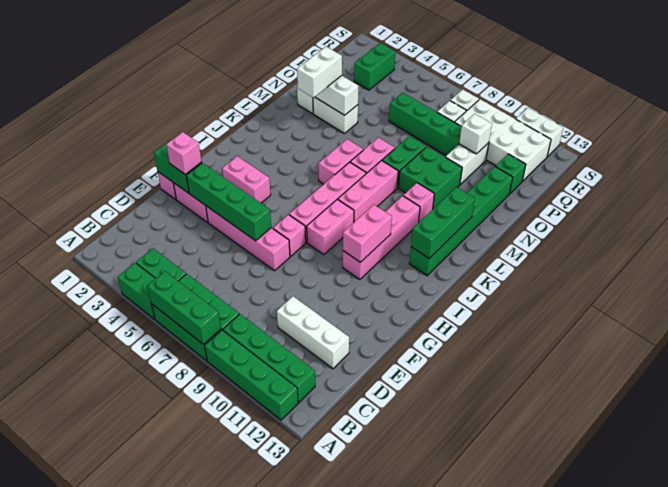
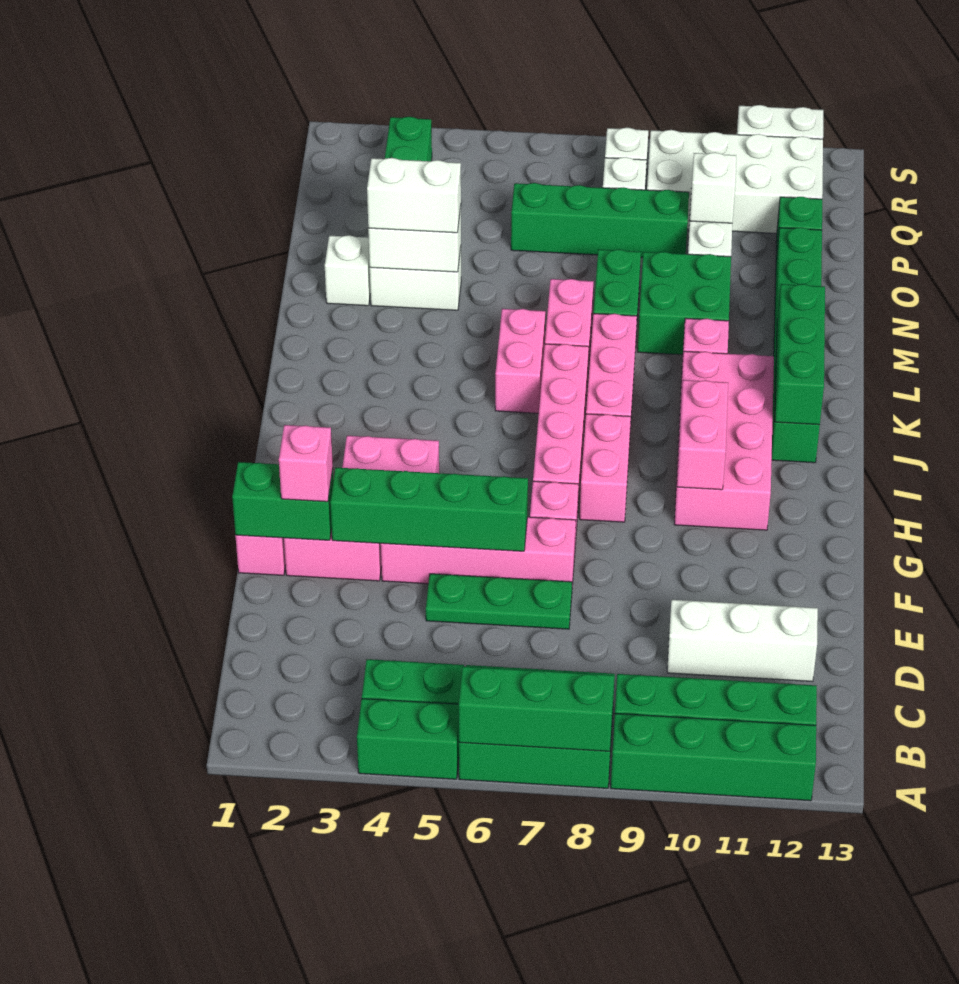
none -> green plate E5:E7 level 1
pink brick H10:K10 level 1 -> pink brick H10:K11 level 1
white brick M3:N3 level 3 -> white brick N3:N4 level 3

